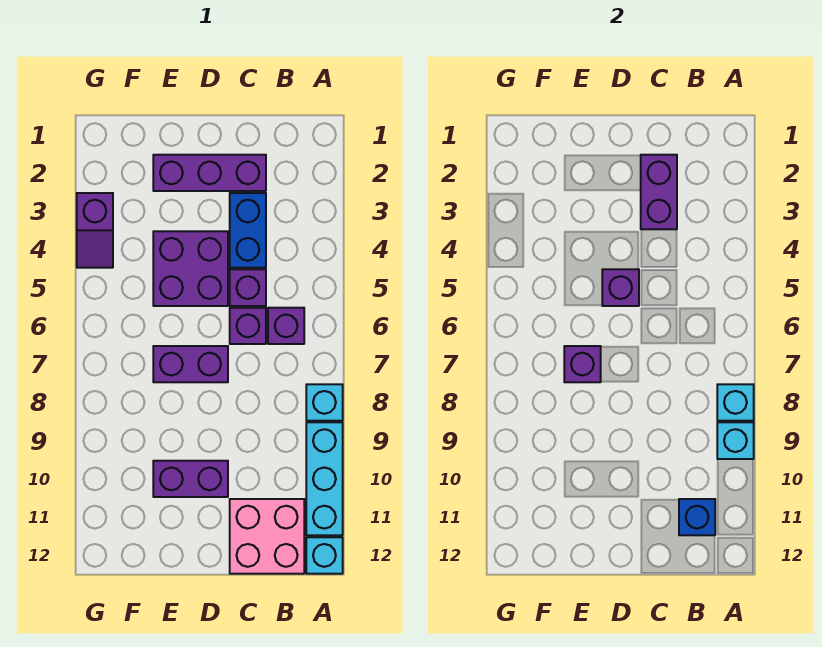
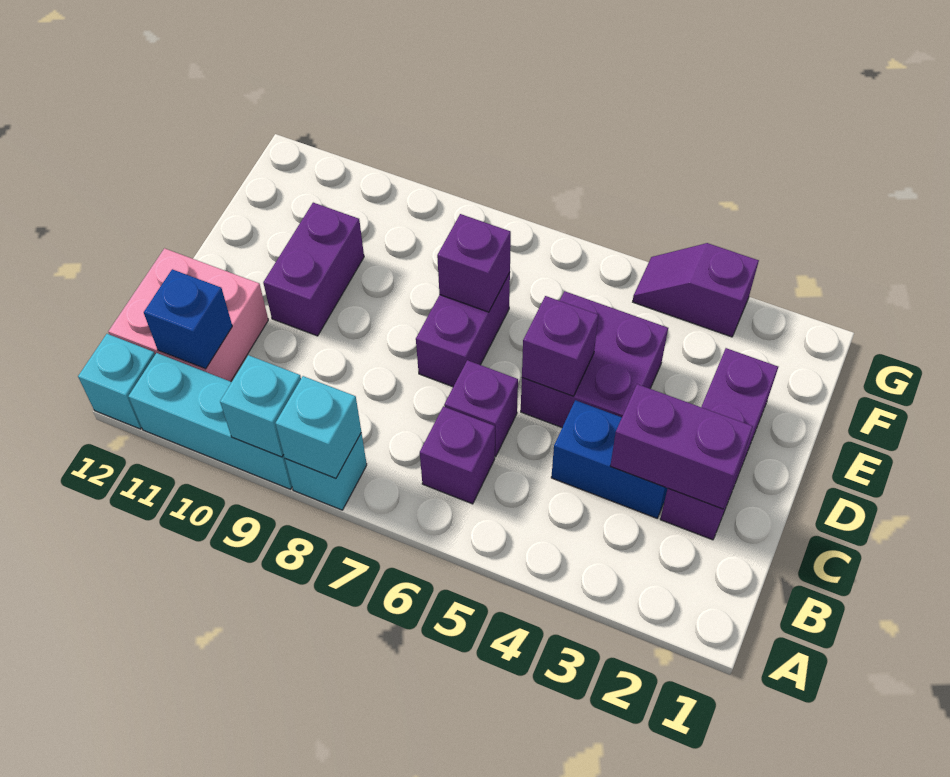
purple brick C5 level 1 -> none

